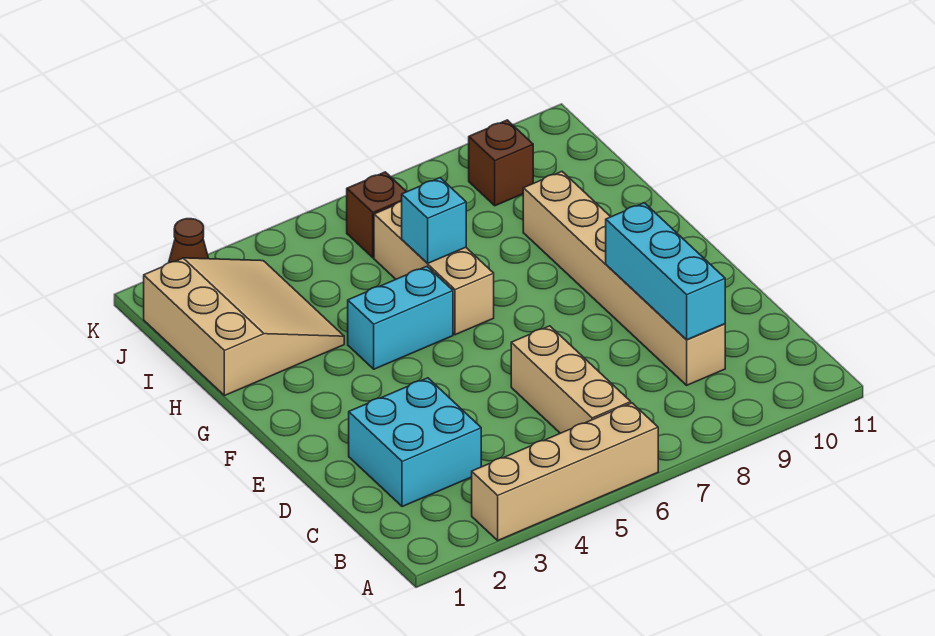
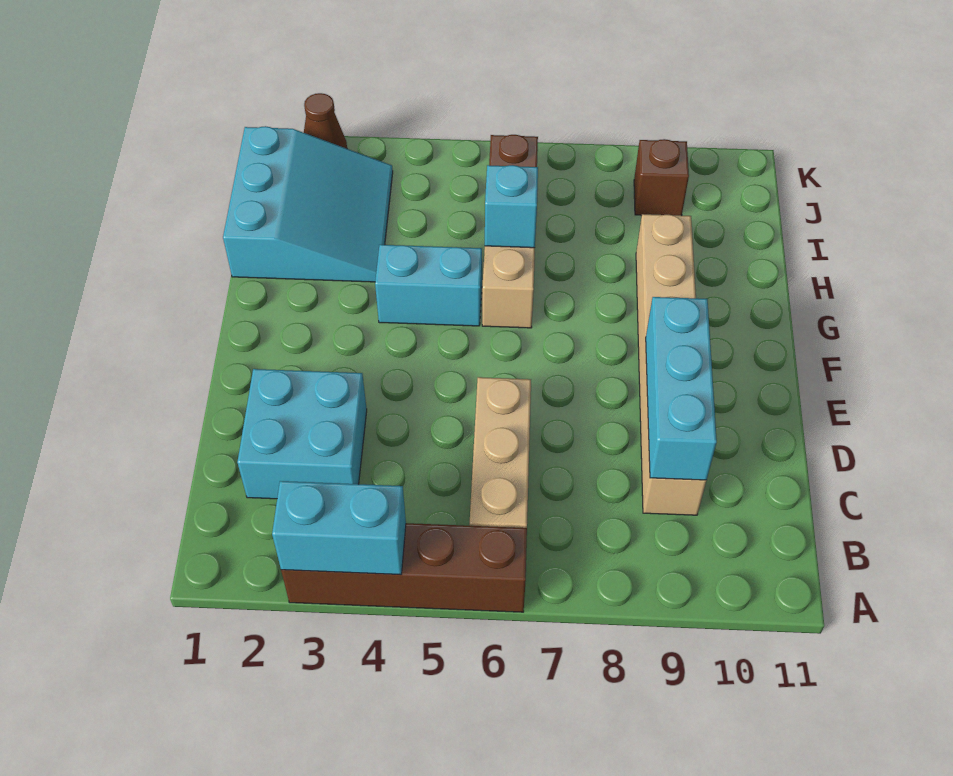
tan brick A3:A6 level 1 -> brown brick A3:A6 level 1
none -> cyan brick A3:A4 level 2
tan slope H1:J3 level 1 top 1 -> cyan slope H1:J3 level 1 top 1

